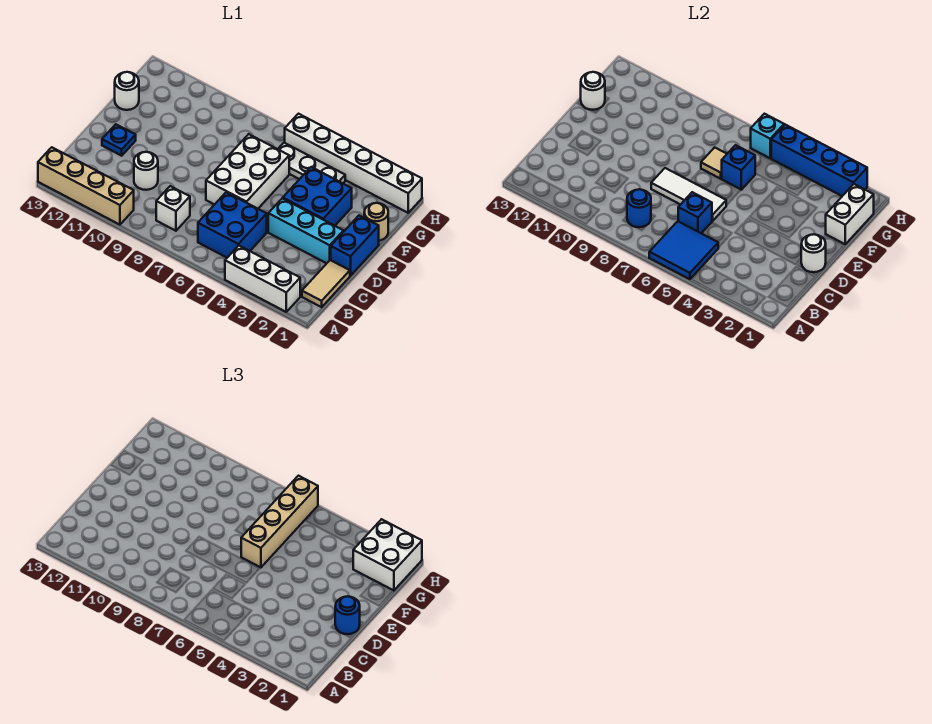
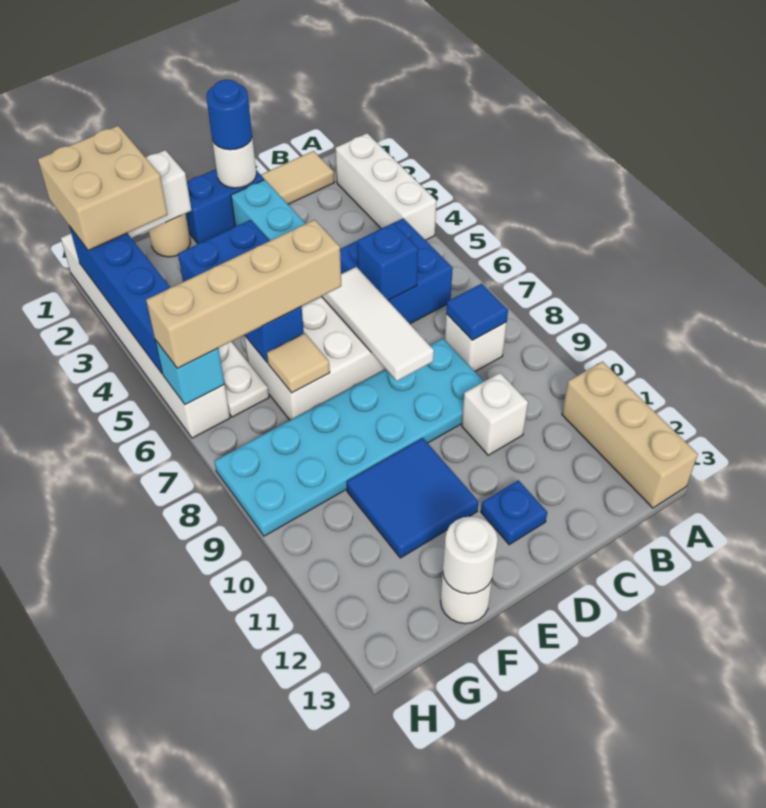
blue tile A5:B6 level 2 -> blue tile E10:F11 level 1
tan brick A10:A13 level 1 -> tan brick A11:A13 level 1
blue round brick B8 level 2 -> blue tile B8 level 2
none -> cyan plate C8:H9 level 1
white round brick C10 level 1 -> white brick C10 level 1
white brick G1:H2 level 3 -> tan brick G1:H2 level 3

